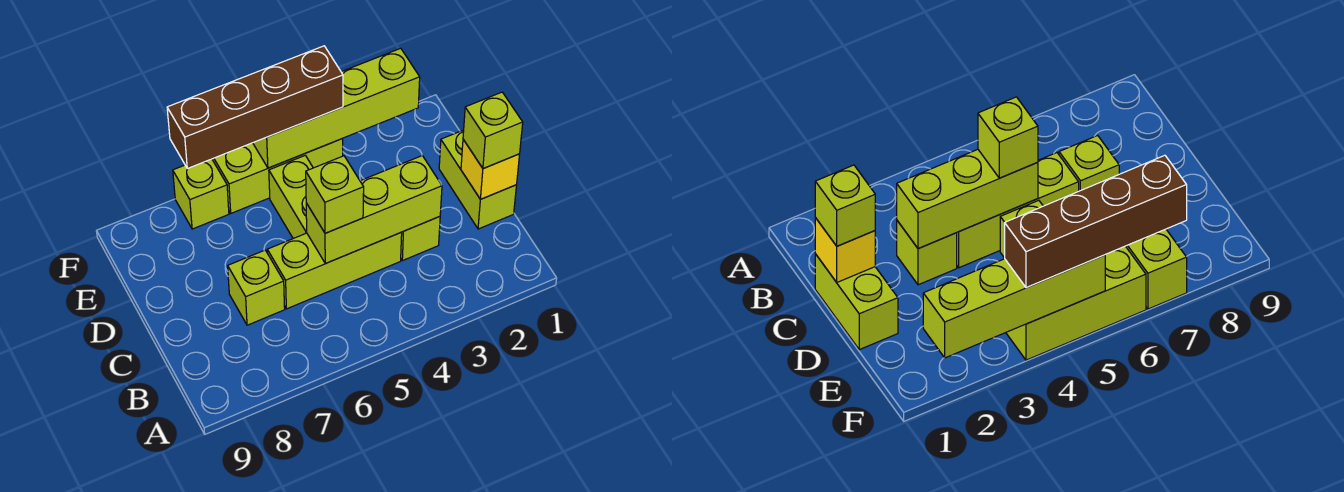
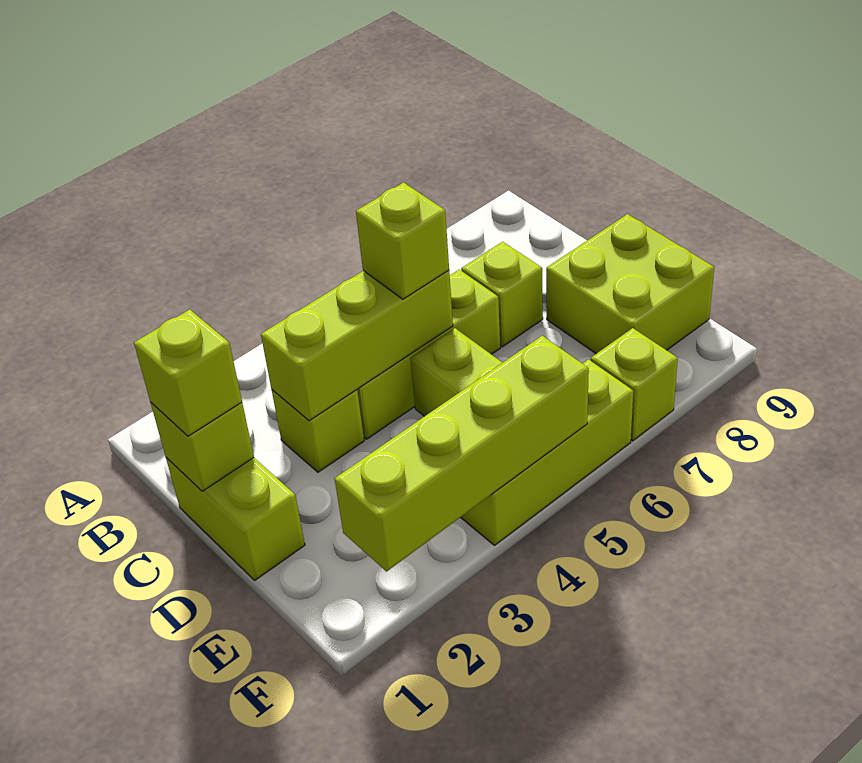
yellow brick C1 level 2 -> lime brick C1 level 2
none -> lime brick D8:E9 level 1
brown brick F4:F7 level 3 -> none

